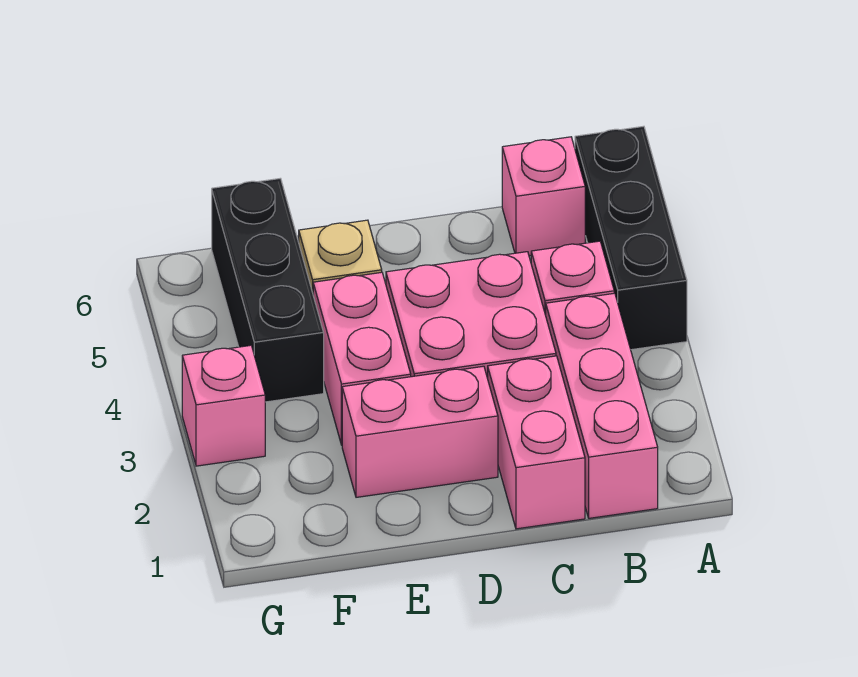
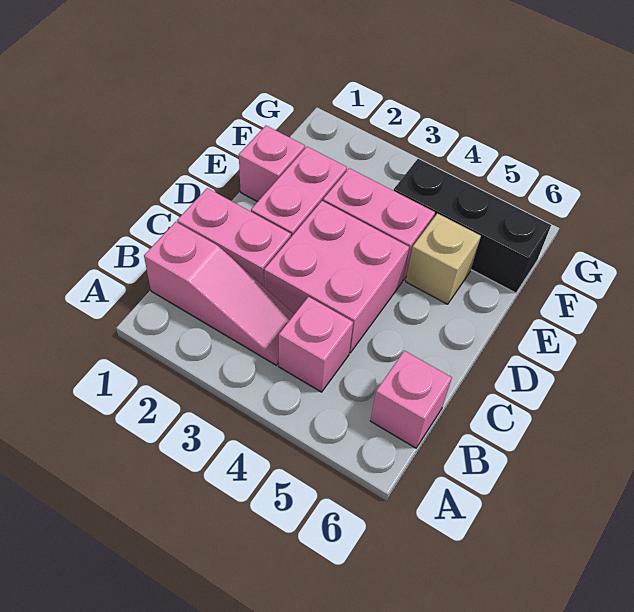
black brick A4:A6 level 1 -> none
pink brick B1:B3 level 1 -> pink slope B1:B3 level 1 top 1
pink brick G3 level 1 -> pink brick E1 level 1

